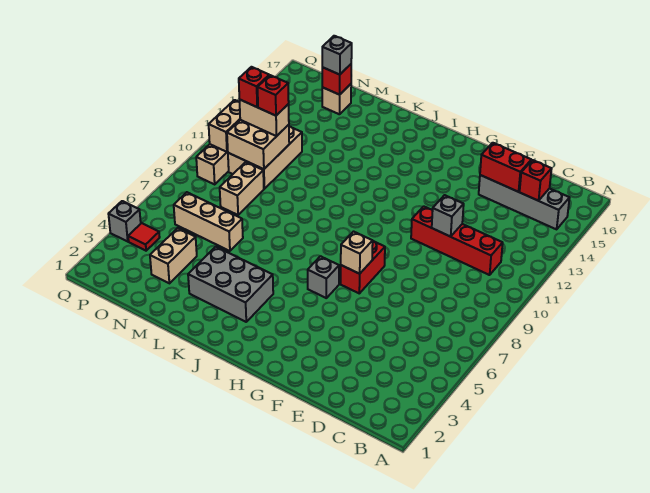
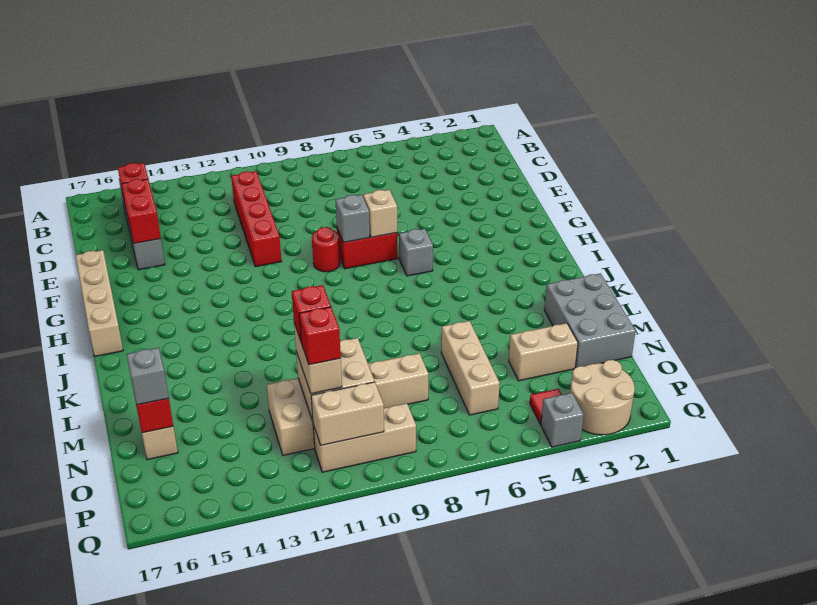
grey brick E11 level 2 -> grey brick G8 level 2
none -> tan brick F17:I17 level 1
none -> red round brick G9 level 1
grey brick J3:L4 level 1 -> grey brick L1:N2 level 1
none -> tan round brick P2:Q3 level 1

